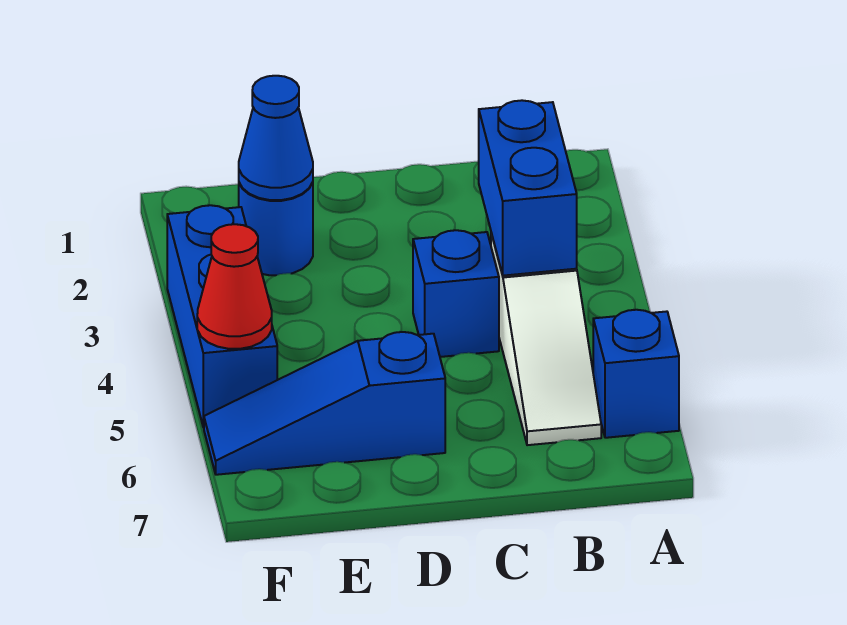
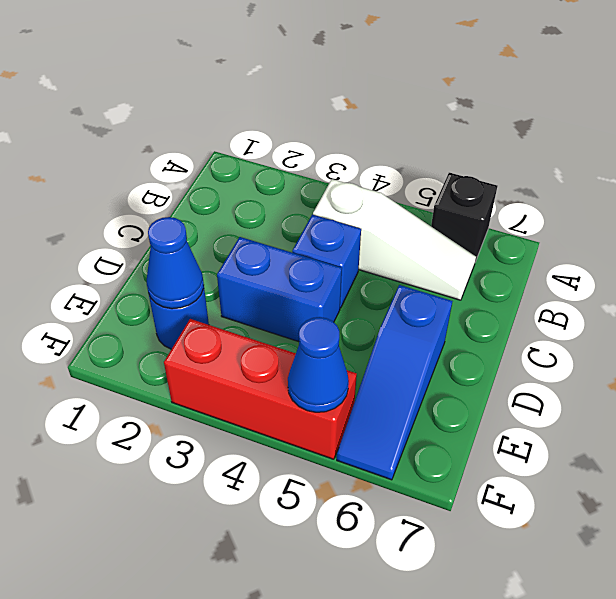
blue brick A6 level 1 -> black brick A6 level 1
blue brick B3:B4 level 2 -> blue brick D3:D4 level 1
blue brick F3:F5 level 1 -> red brick F3:F5 level 1
red cone F5 level 2 -> blue cone F5 level 2

